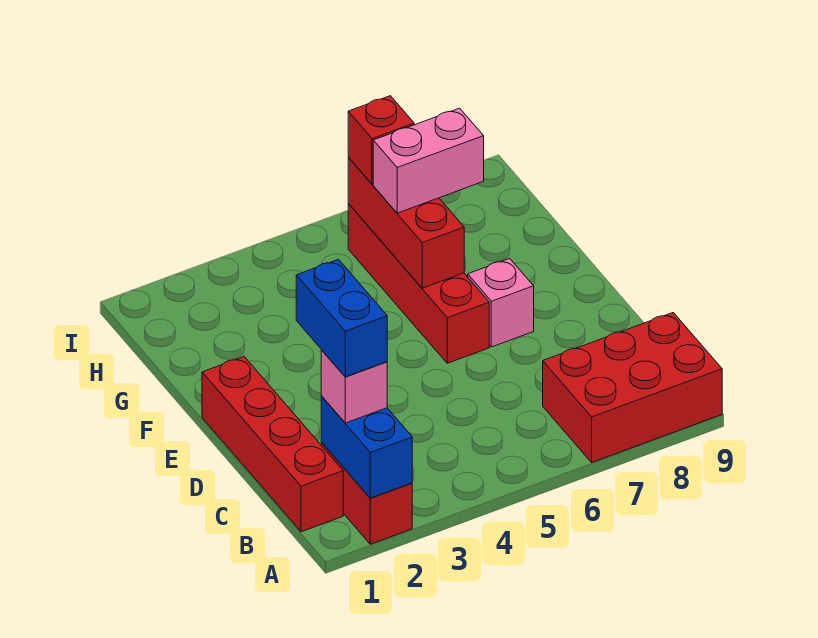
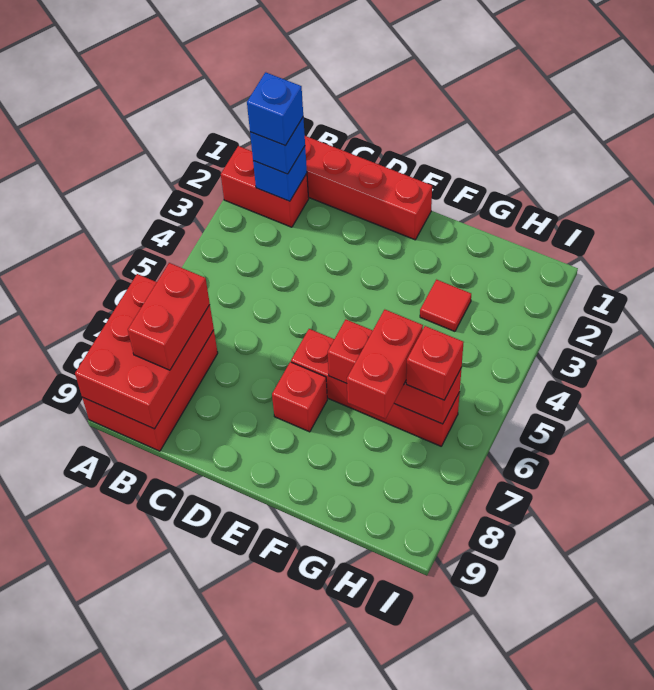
blue brick A2:B2 level 2 -> blue brick B2 level 2
none -> red brick A7:B9 level 2
pink brick B2 level 3 -> blue brick B2 level 3
blue brick B2:C2 level 4 -> blue brick B2 level 4
none -> red brick B7:B8 level 3
pink brick E7 level 1 -> red brick E7 level 1
none -> red tile G3 level 1
pink brick G6:G7 level 3 -> red brick G6:G7 level 3

